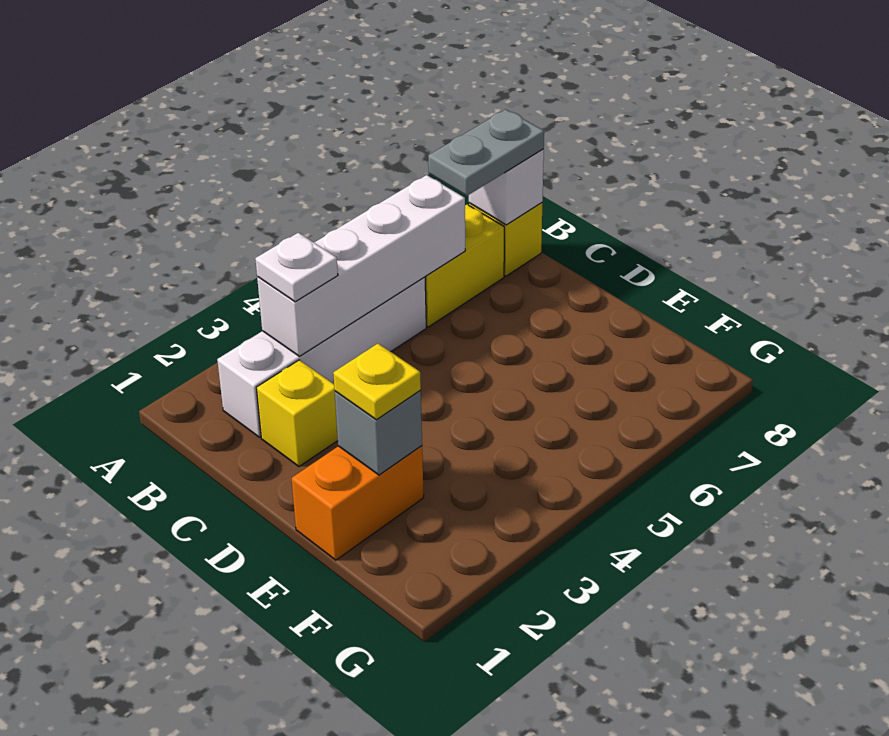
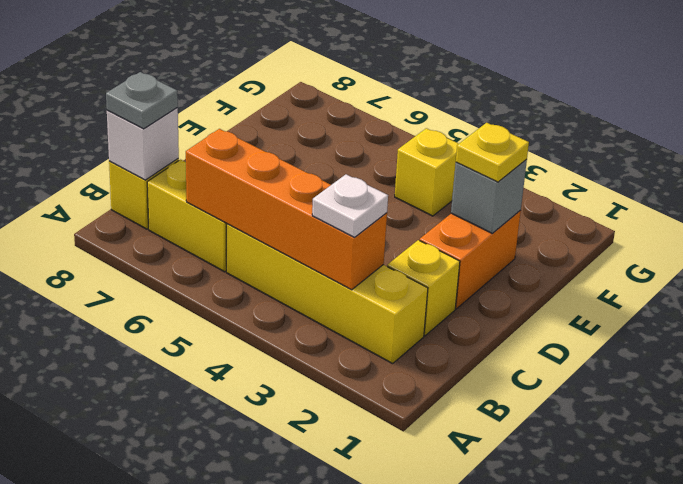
white brick B2:B5 level 1 -> yellow brick B2:B5 level 1
white brick B3:B6 level 2 -> orange brick B3:B6 level 2
grey plate B7:B8 level 3 -> grey plate B8 level 3
orange brick E1:E2 level 1 -> orange brick D2:E2 level 1
none -> yellow brick F4 level 1

